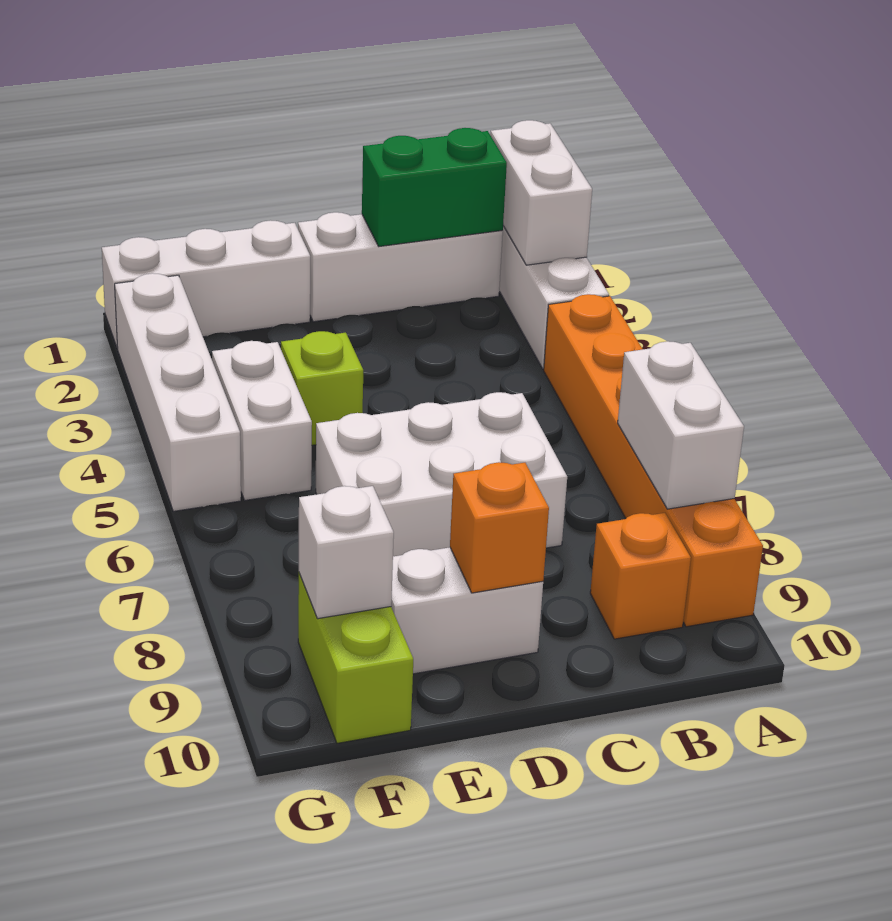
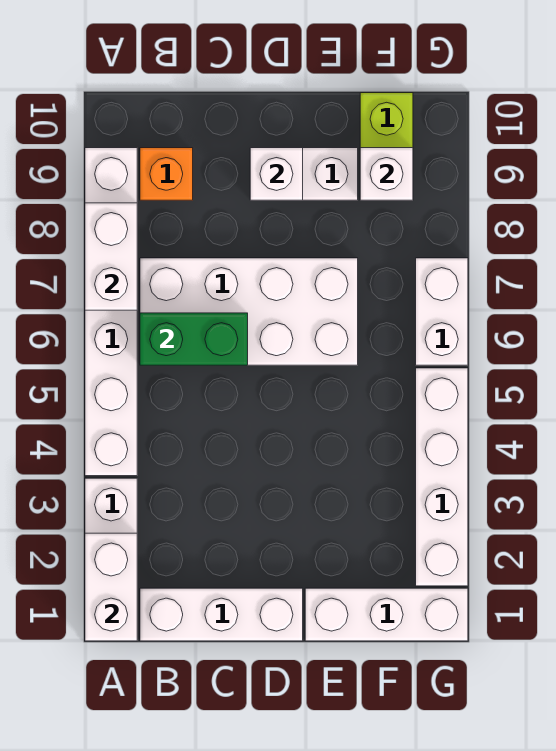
orange brick A4:A9 level 1 -> white brick A4:A9 level 1
green brick B1:C1 level 2 -> green brick B6:C6 level 2
white brick C6:E7 level 1 -> white brick B6:E7 level 1
orange brick D9 level 2 -> white brick D9 level 2
lime brick E4 level 1 -> none
white brick F4:F5 level 1 -> white brick G6:G7 level 1

